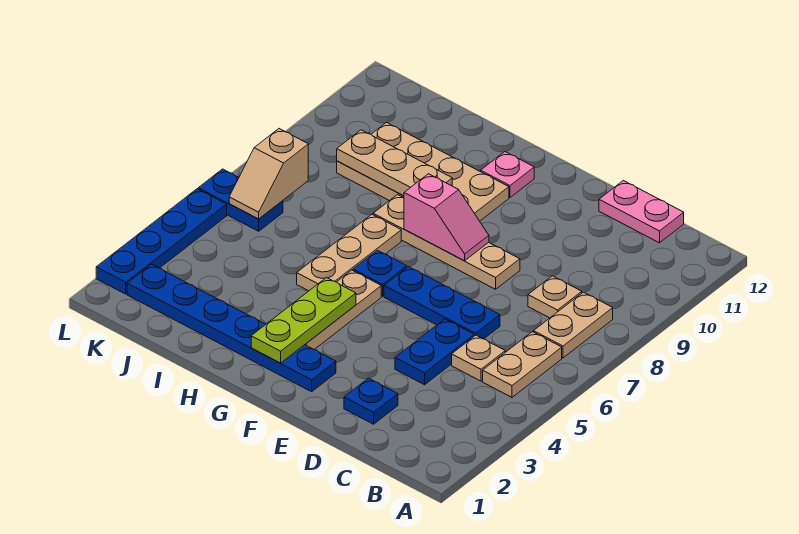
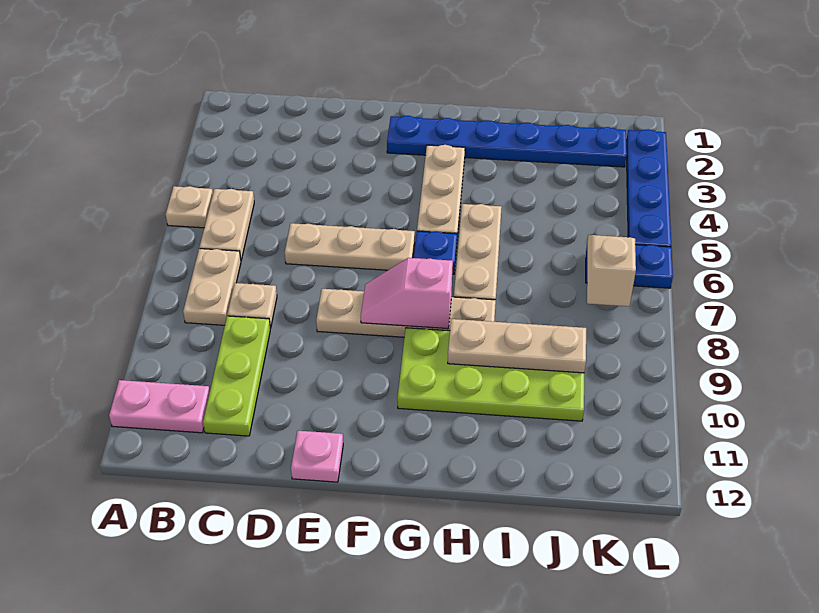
tan plate C5 level 1 -> tan plate A5 level 1
pink plate C12:D12 level 1 -> pink plate A11:B11 level 1
blue plate D2 level 1 -> none
blue plate D4:D5 level 1 -> none
blue plate D6:F6 level 1 -> tan plate D6:F6 level 1
lime plate G2:G4 level 2 -> lime plate C9:C11 level 1
tan plate G9:J10 level 1 -> lime plate G9:J10 level 1
pink plate G11 level 1 -> pink plate E12 level 1

